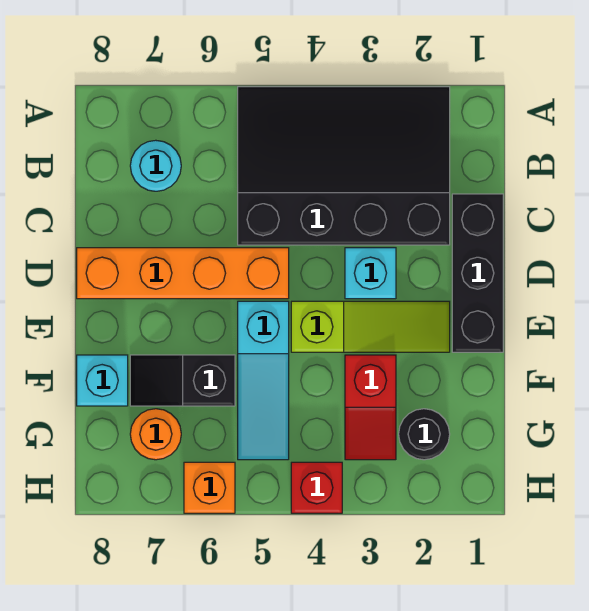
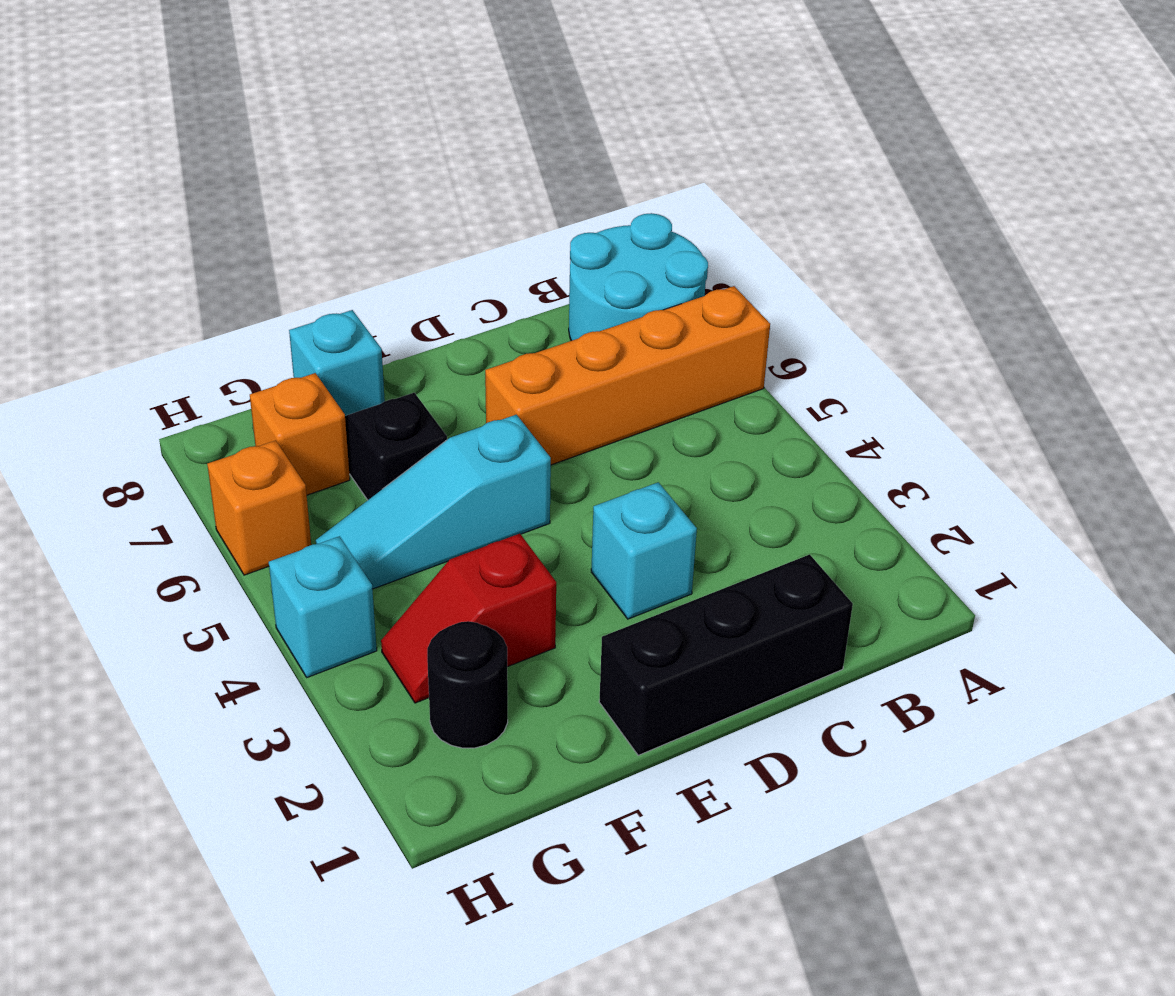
black slope A2:C5 level 1 top C -> none
cyan round brick B7 level 1 -> cyan round brick A7:B8 level 1
orange brick D5:D8 level 1 -> orange brick A6:D6 level 1
lime slope E2:E4 level 1 top 4 -> none
orange round brick G7 level 1 -> orange brick G7 level 1
red brick H4 level 1 -> cyan brick H4 level 1

